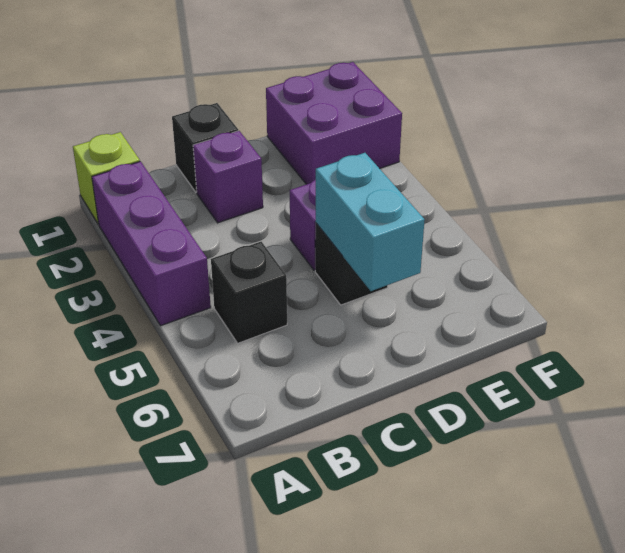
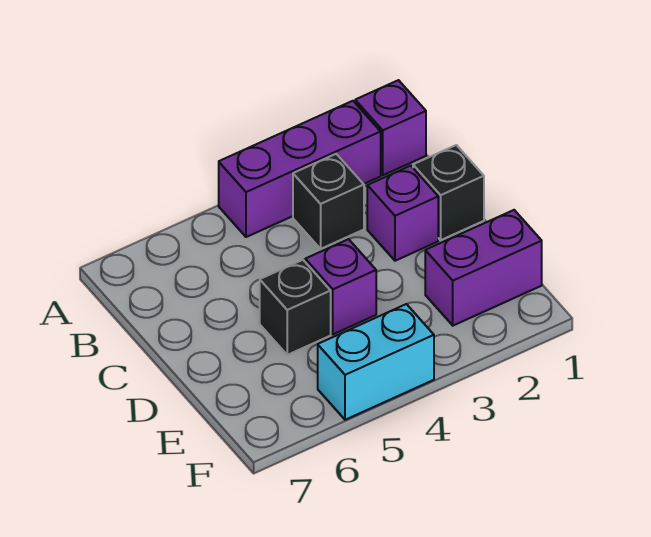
lime brick A1 level 1 -> purple brick A1 level 1
black brick B5 level 1 -> black brick B3 level 1
cyan brick D5:D6 level 2 -> cyan brick F4:F5 level 1
purple brick E1:F2 level 1 -> purple brick E1:E2 level 1

